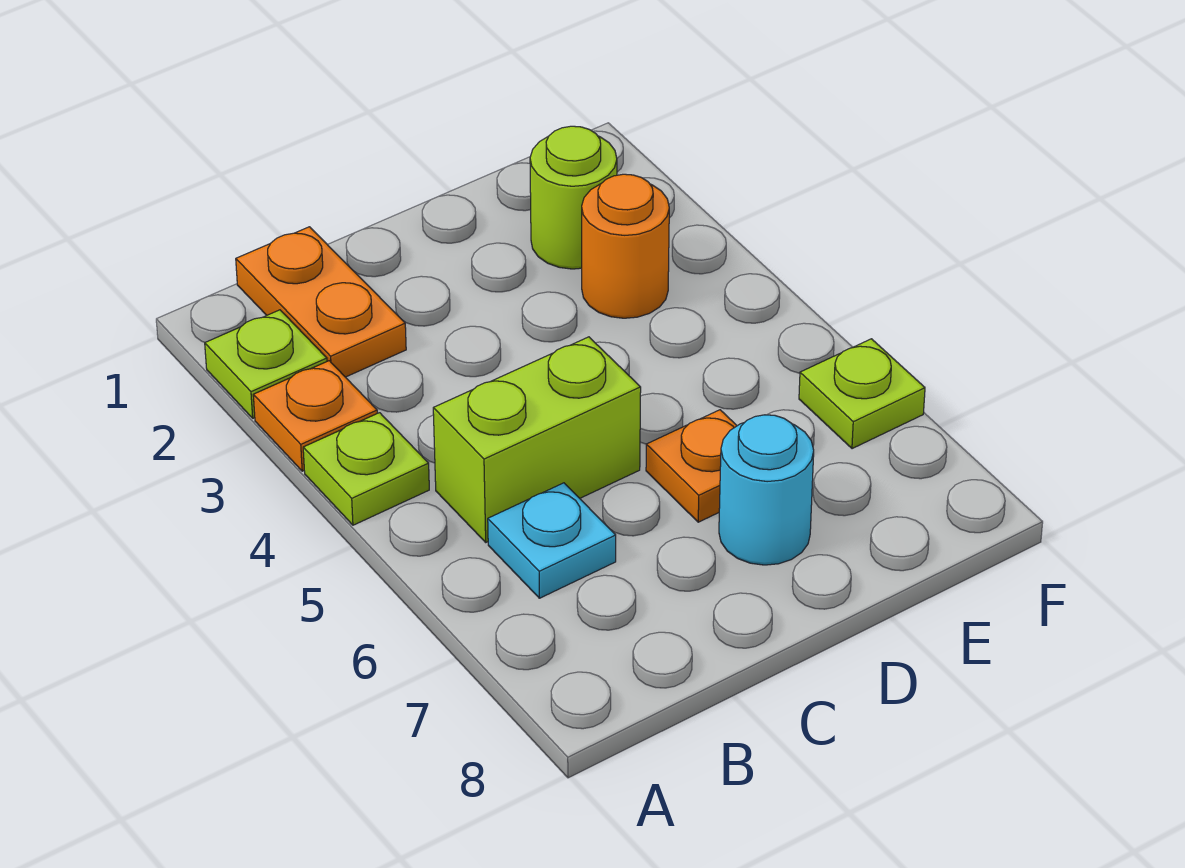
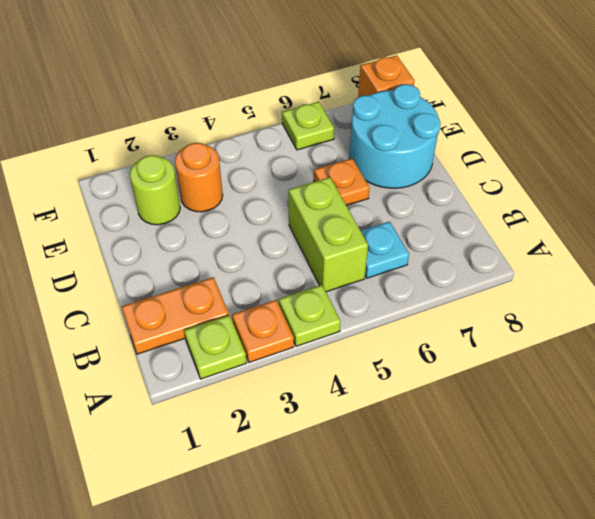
cyan round brick D7 level 1 -> cyan round brick D7:E8 level 1
none -> orange brick F8 level 1

